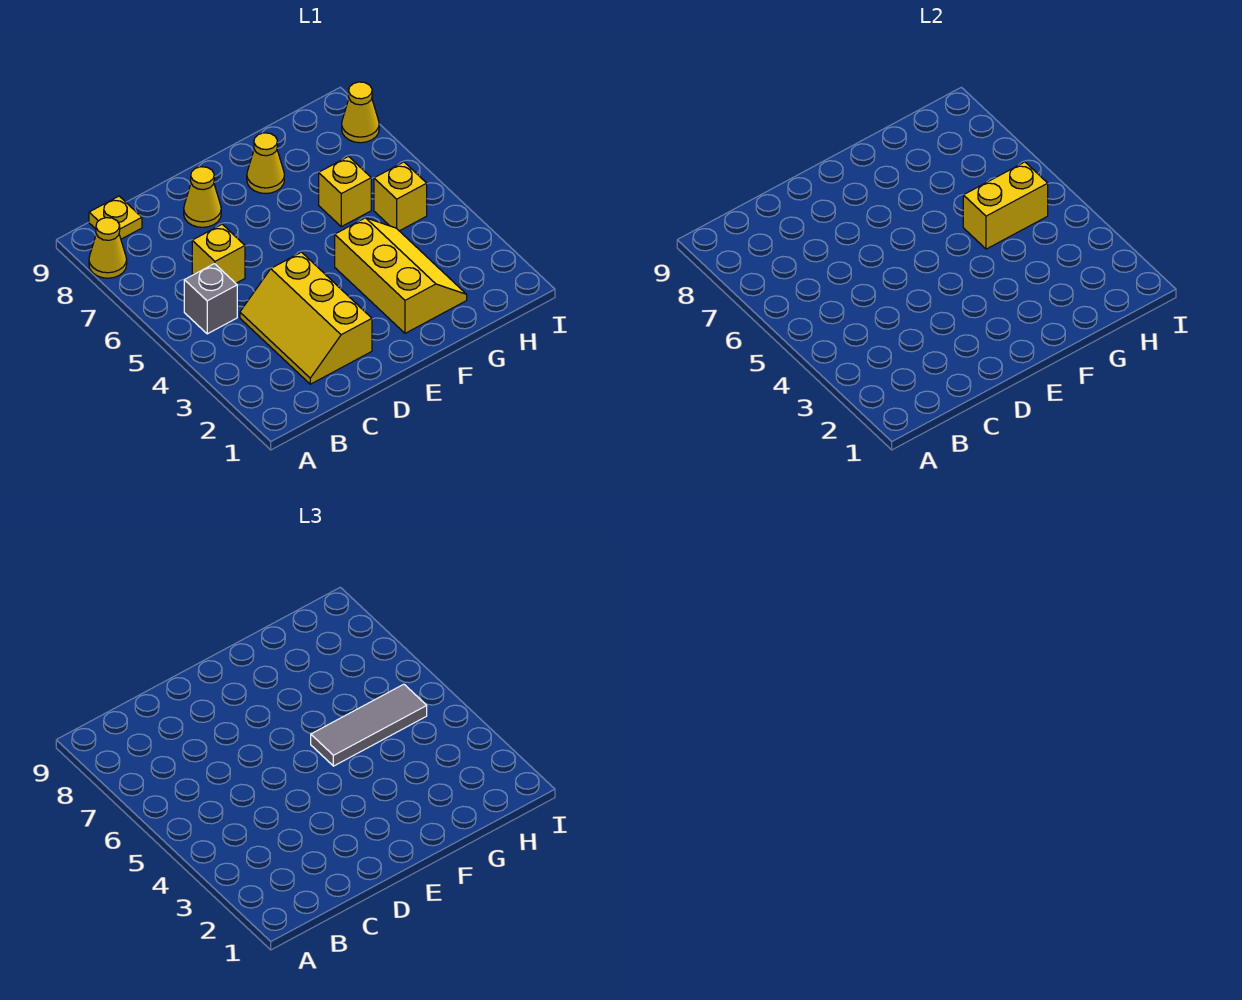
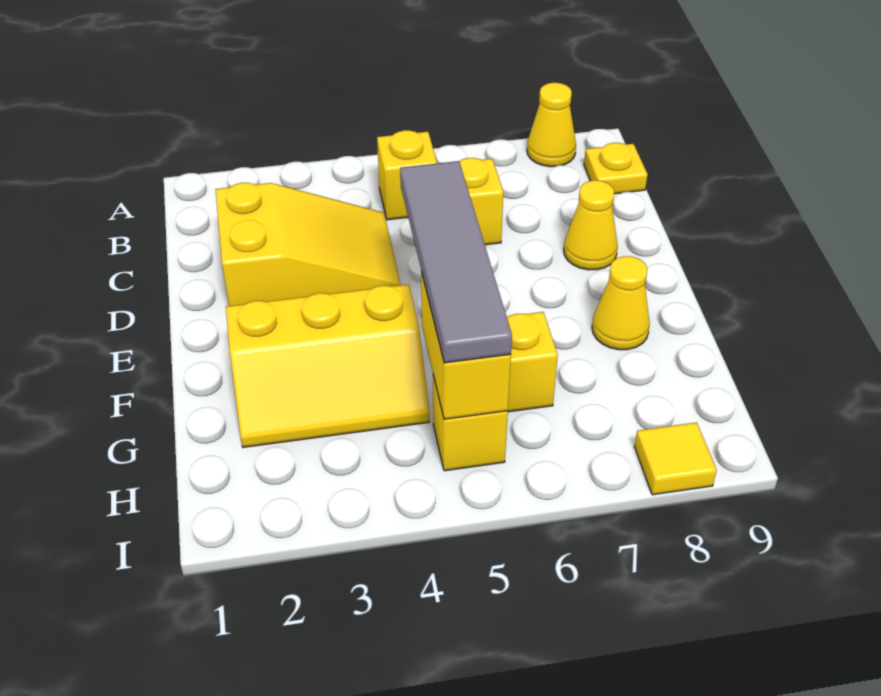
grey brick B5 level 1 -> yellow brick B5 level 1
yellow slope C2:D4 level 1 top D -> yellow slope C2:D4 level 1 top 2
grey tile F5:H5 level 3 -> grey tile E5:H5 level 3
yellow cone I8 level 1 -> yellow tile I8 level 1

